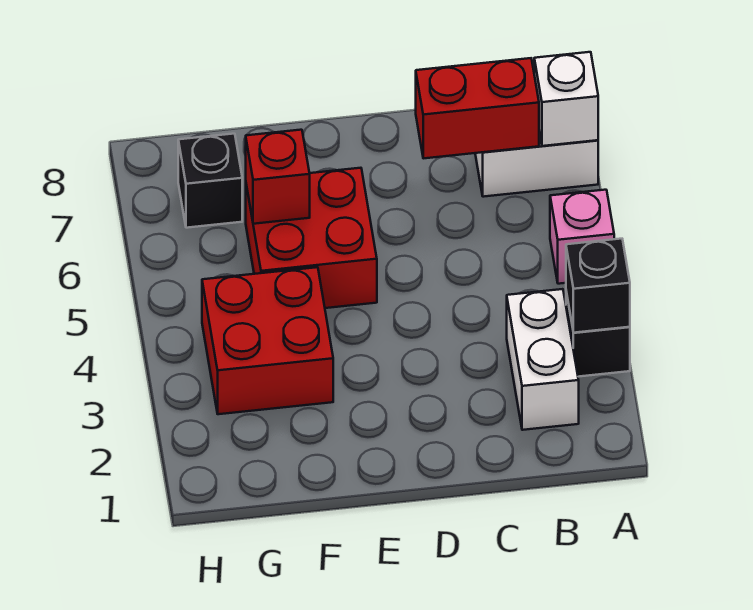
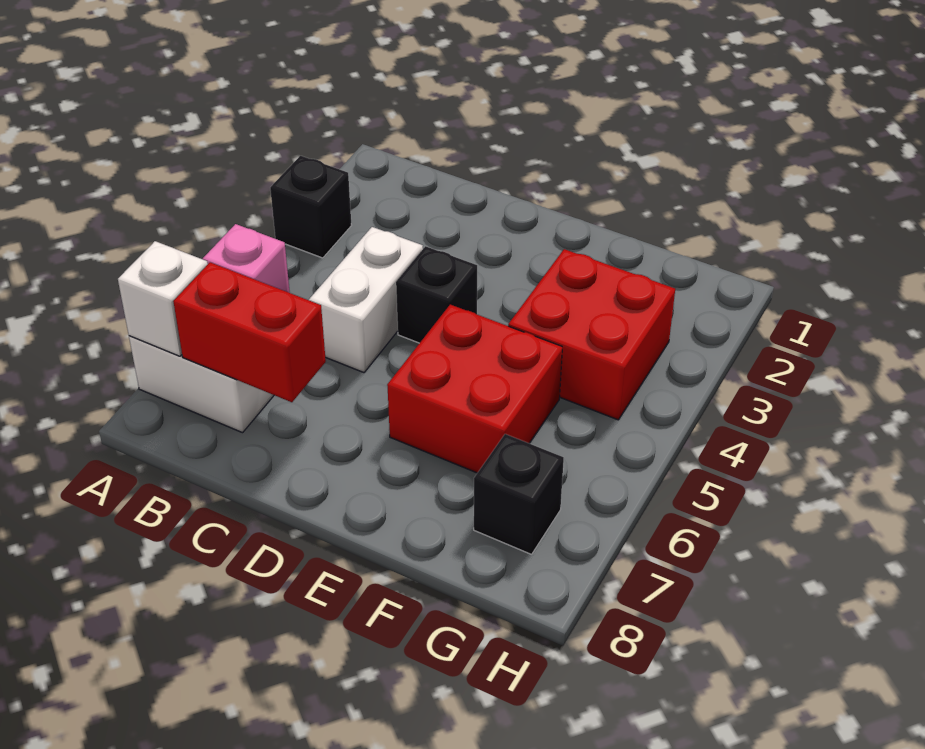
black brick A3 level 2 -> black brick D4 level 1
white brick B2:B3 level 1 -> white brick C4:C5 level 1
red brick F6 level 2 -> none

